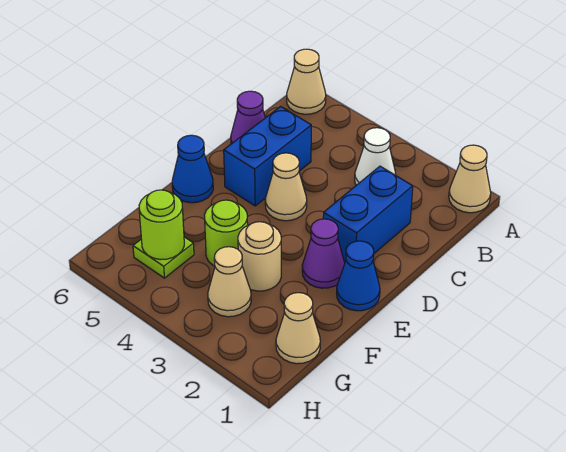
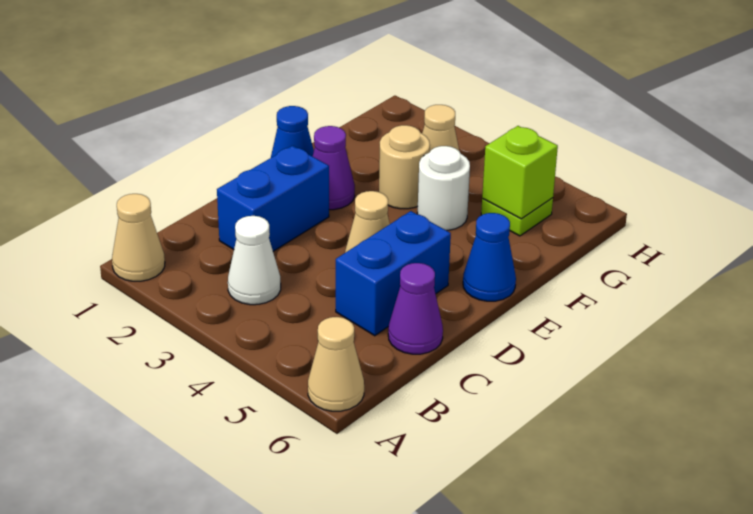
lime round brick F4 level 1 -> white round brick F4 level 1
tan cone G1 level 1 -> none
lime round brick G5 level 2 -> lime brick G5 level 2

